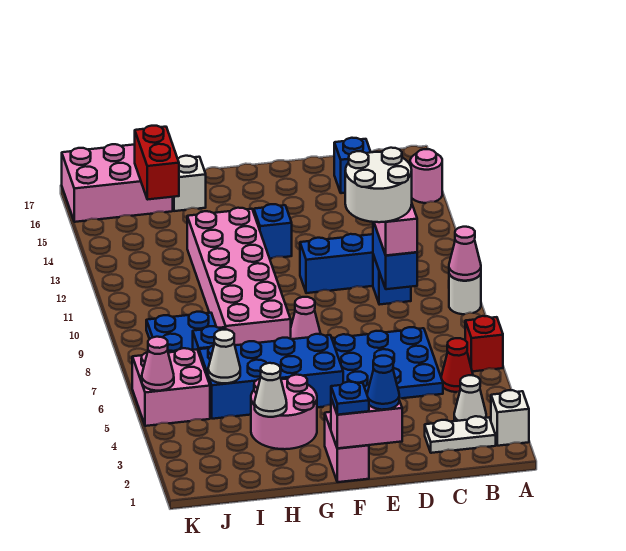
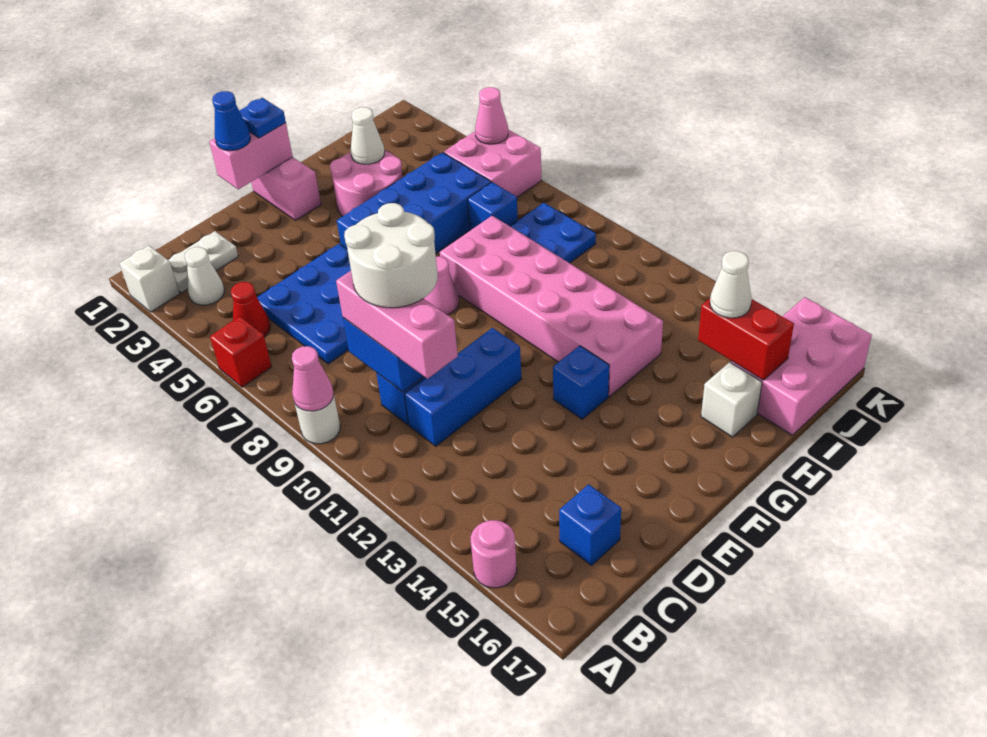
white cone I5 level 2 -> white cone I15 level 3

